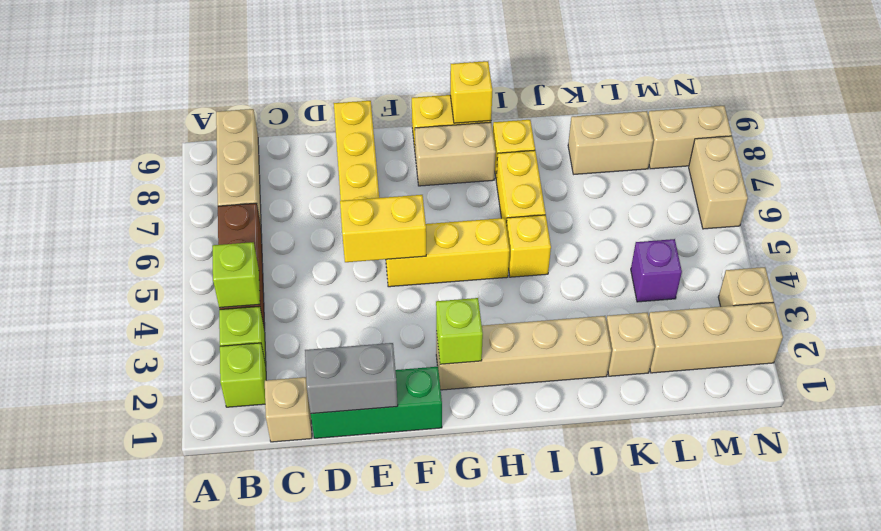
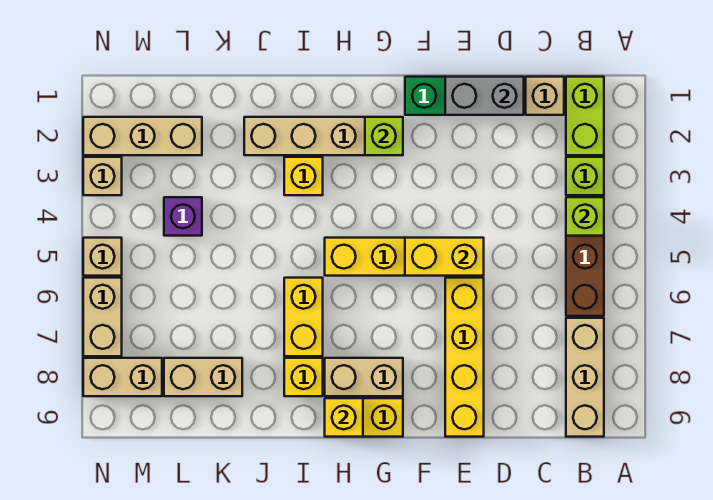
lime brick B2 level 1 -> lime brick B1:B2 level 1
yellow brick I5 level 1 -> yellow brick I3 level 1
tan brick K2 level 1 -> tan brick N5 level 1

